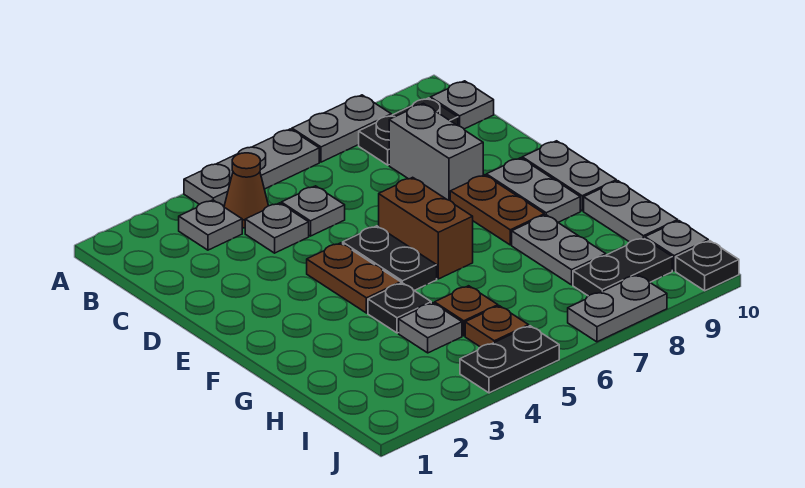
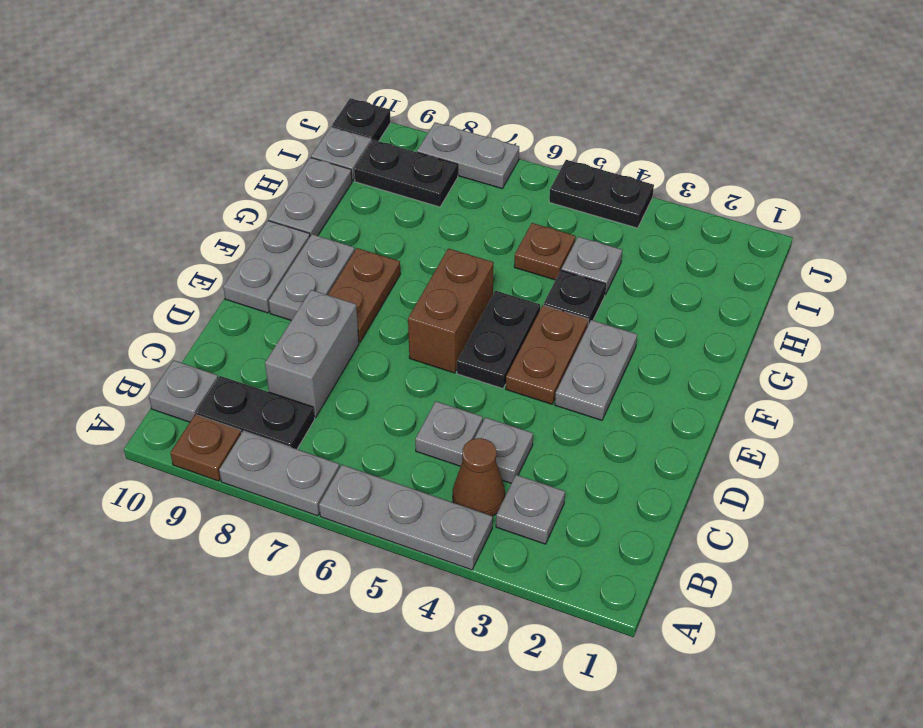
grey plate G8:H8 level 1 -> grey plate E3:F3 level 1
brown plate I5 level 1 -> brown plate A9 level 1

